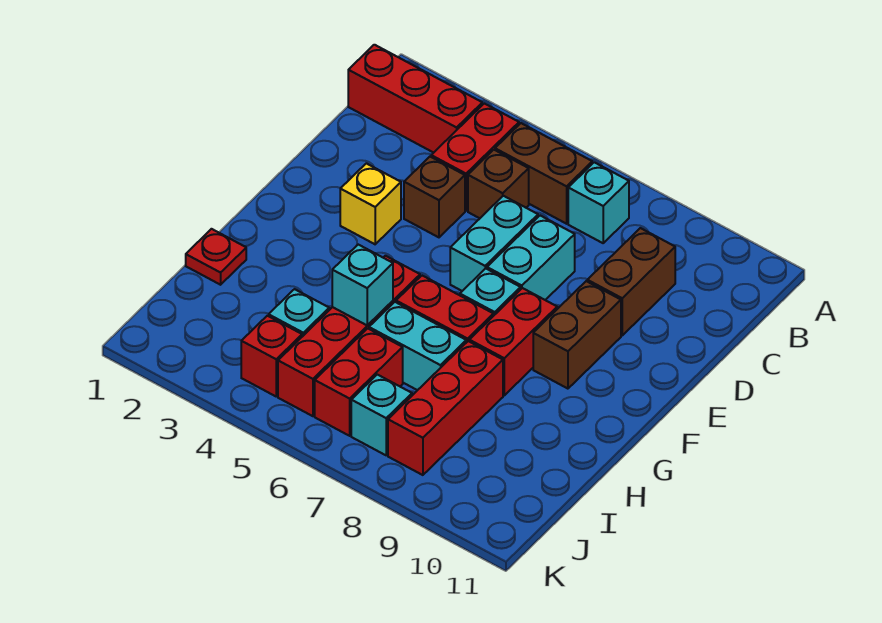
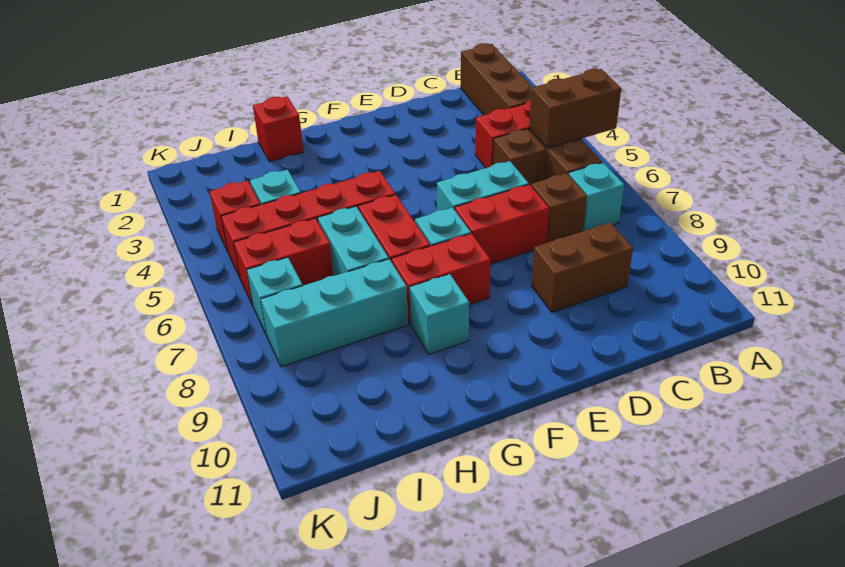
red brick B1:B3 level 1 -> brown brick B1:B3 level 1
brown brick D4 level 1 -> brown brick C7 level 1
cyan brick D7:E7 level 1 -> red brick D7:E7 level 1
yellow brick E3 level 1 -> none
brown brick E9:F9 level 1 -> brown brick A5:B5 level 2
red plate H1 level 1 -> red brick H1 level 1
cyan brick H5 level 2 -> cyan brick G9 level 1
red brick H8:J8 level 1 -> cyan brick H8:J8 level 1

